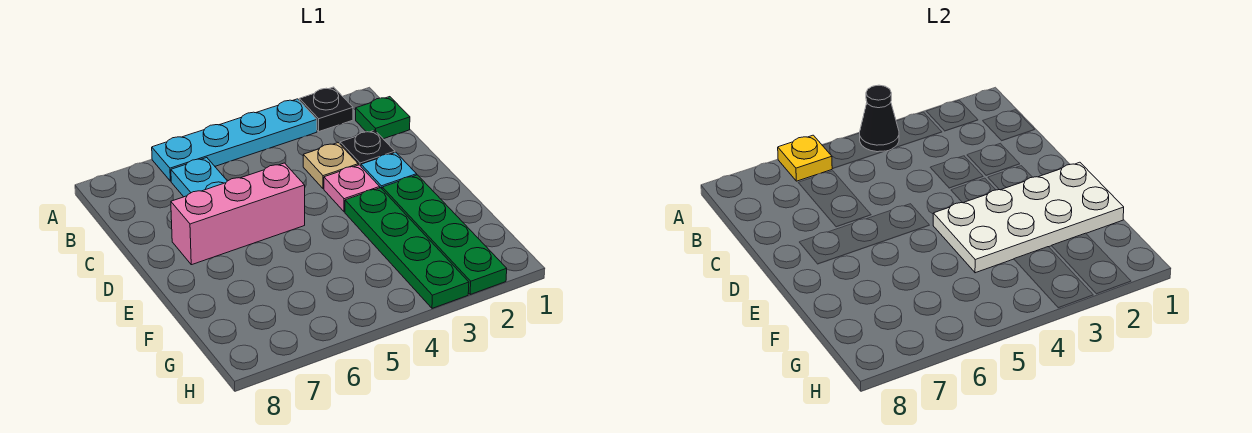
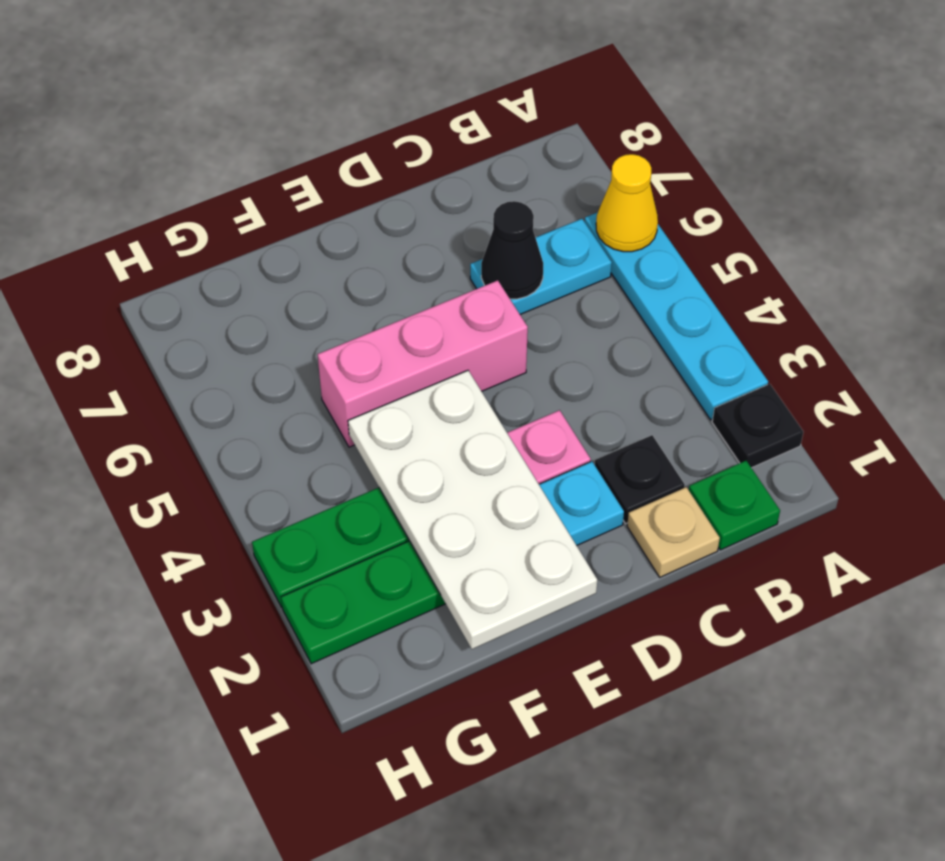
black cone A4 level 2 -> black cone C6 level 2
yellow plate A6 level 2 -> yellow cone A6 level 2
tan plate C3 level 1 -> tan plate C1 level 1
pink brick D5:D7 level 1 -> pink brick D5:F5 level 1

